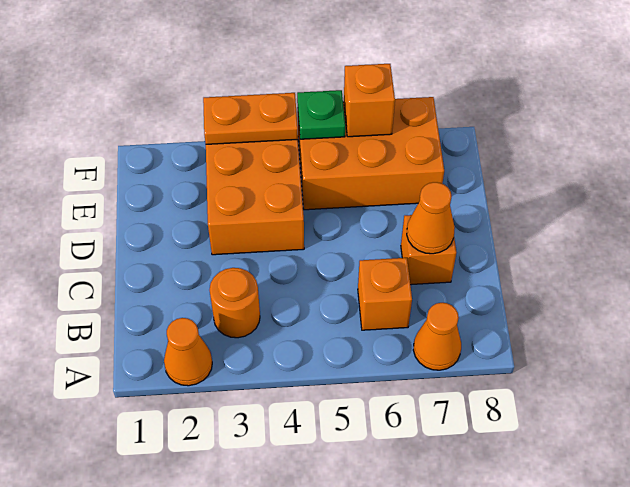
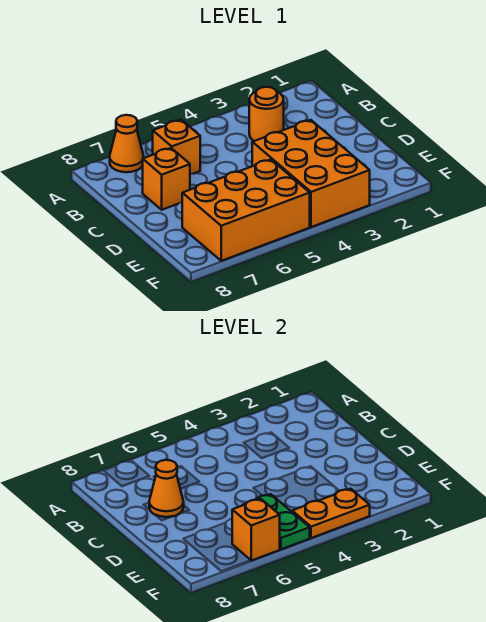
orange cone A2 level 1 -> none
green plate F5 level 2 -> green plate E5:F5 level 2

